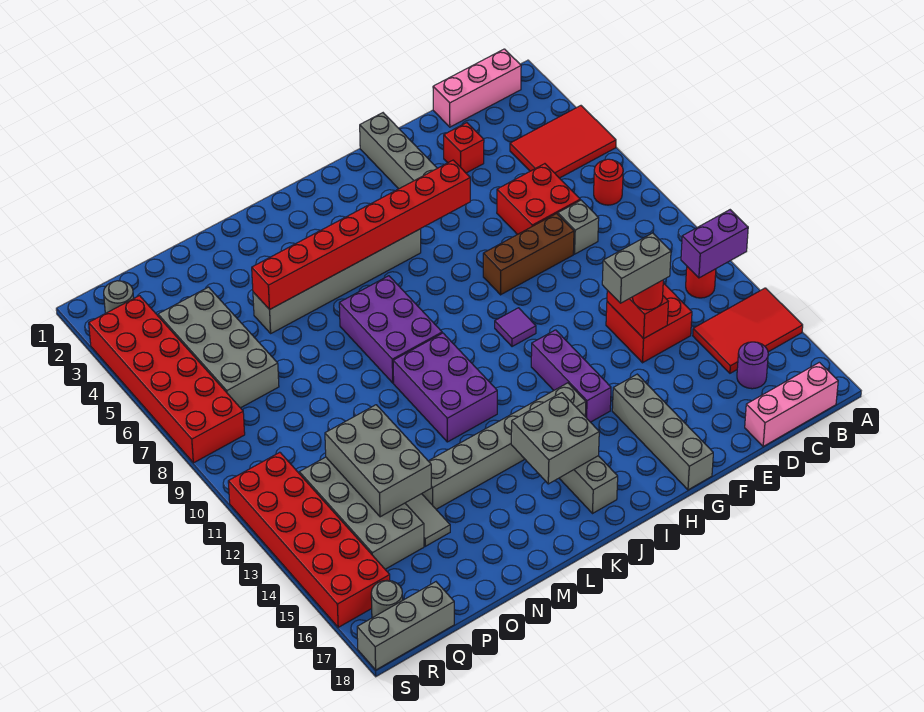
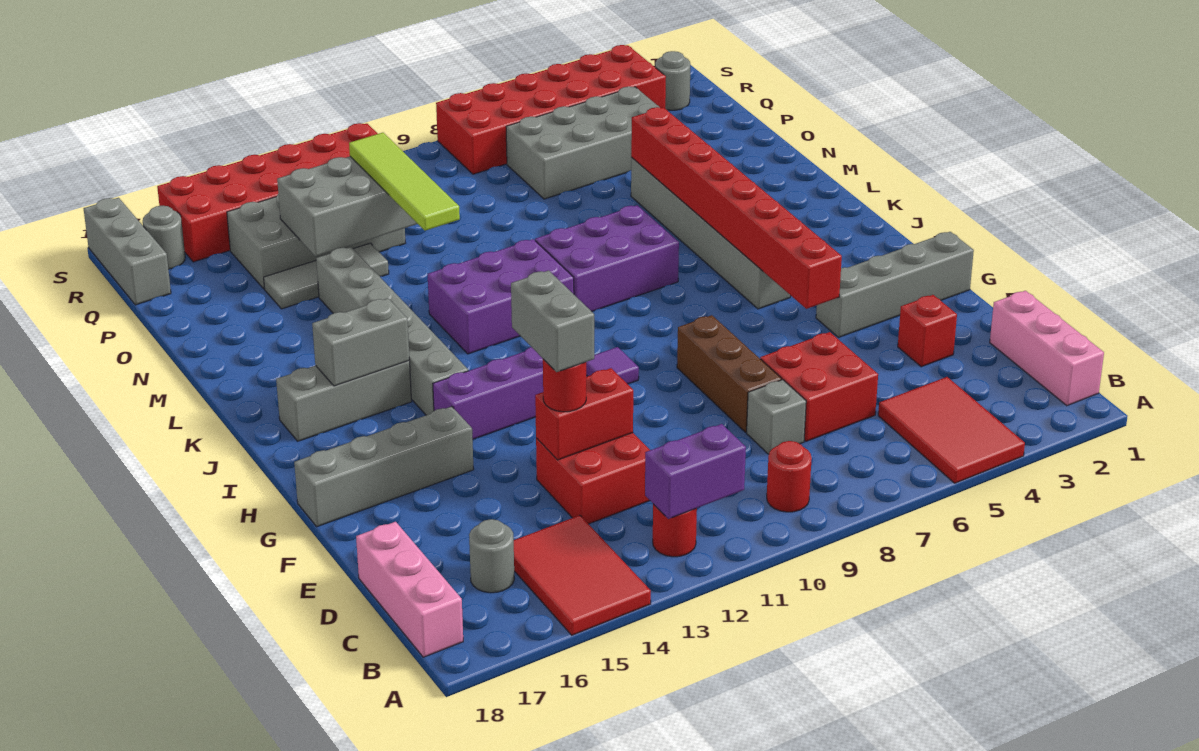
purple brick A12:B12 level 2 -> purple brick B11:B12 level 2
red round brick B7 level 1 -> red round brick B9 level 1
purple round brick C16 level 1 -> grey round brick C16 level 1
grey brick J15:K16 level 2 -> grey brick J15:J16 level 2
none -> lime tile M12:P12 level 3

